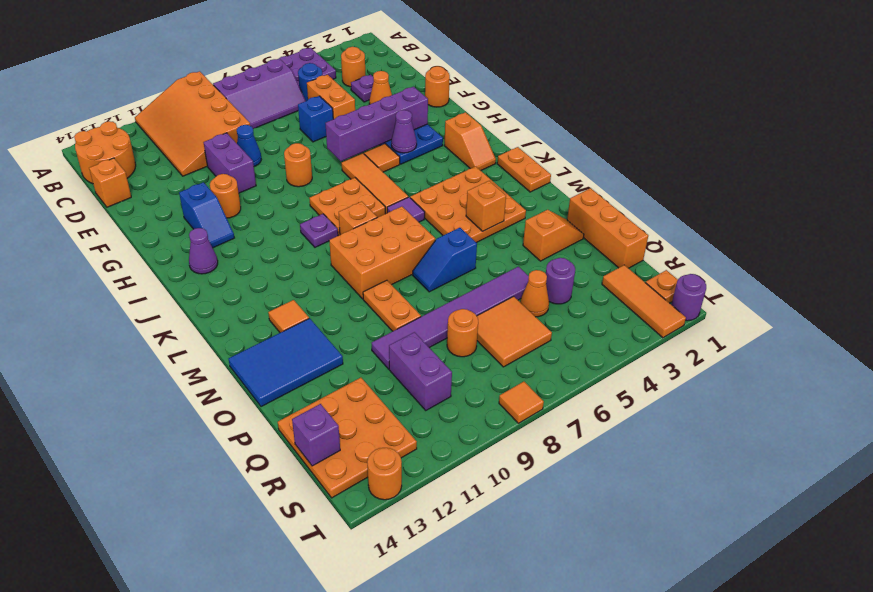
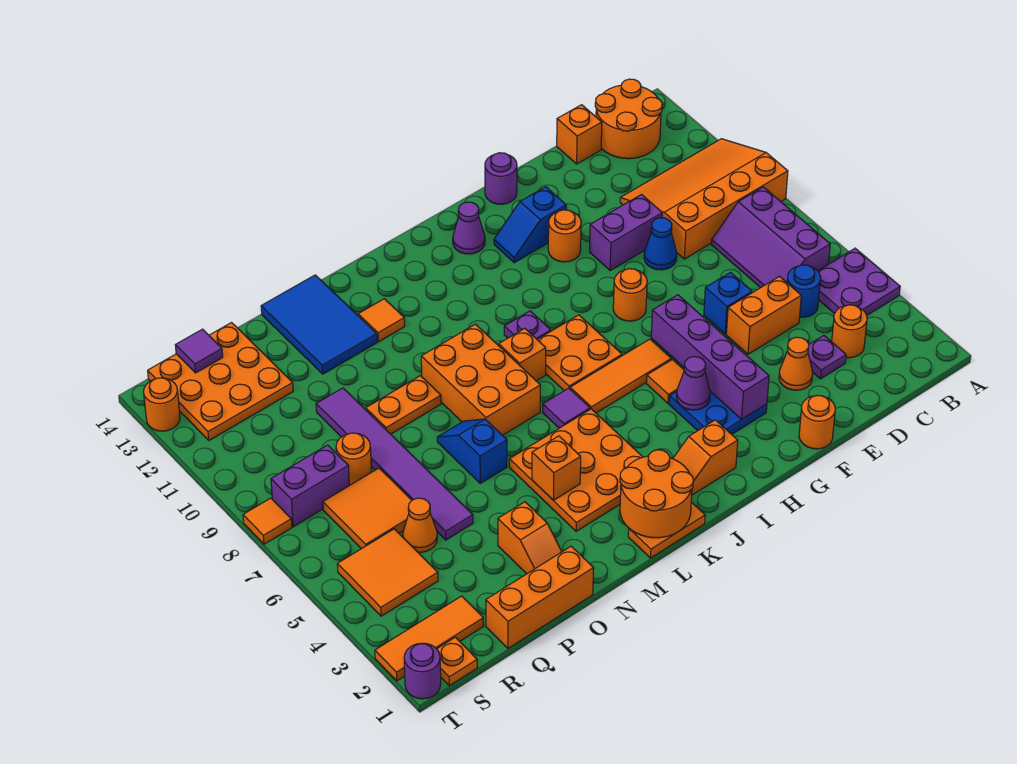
none -> orange round brick K1:L2 level 2
purple round brick Q4 level 1 -> purple round brick G14 level 1
purple brick Q10:R10 level 1 -> purple brick R8:S8 level 1
none -> orange tile R4:S5 level 1
purple brick R14 level 2 -> purple tile R14 level 2

